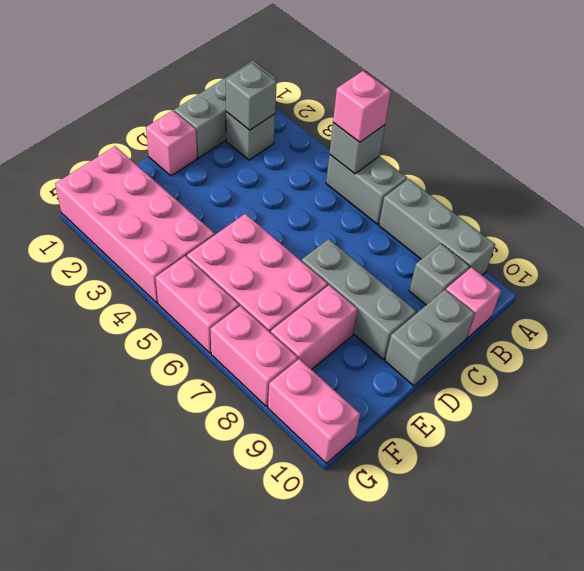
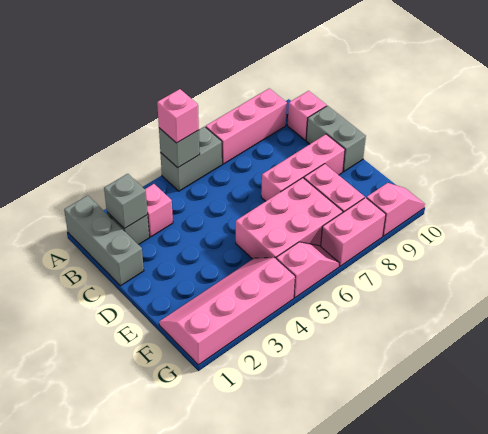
grey brick A7:A9 level 1 -> pink brick A7:A9 level 1
grey brick B9 level 1 -> none
pink brick D1 level 1 -> pink brick B3 level 1
grey brick D7:D9 level 1 -> pink brick D7:D9 level 1
pink brick F1:G4 level 1 -> pink slope F1:G4 level 1 top G
pink brick G5:G6 level 1 -> pink slope G5:G6 level 1 top 5
pink brick G9:G10 level 1 -> pink slope G9:G10 level 1 top 9

